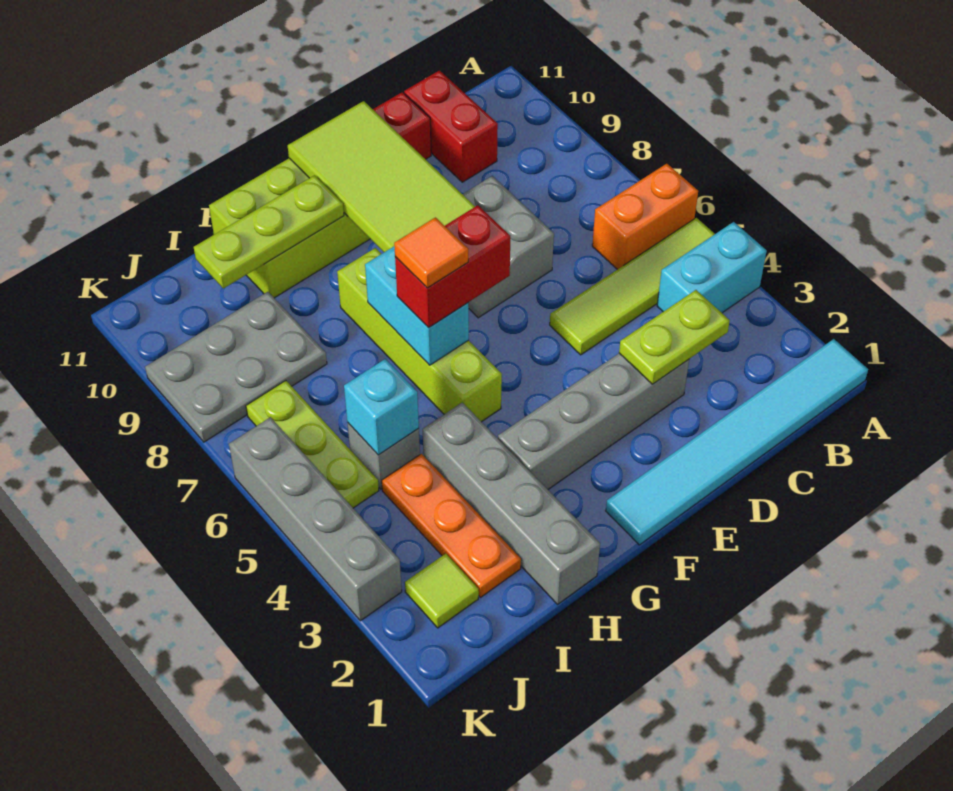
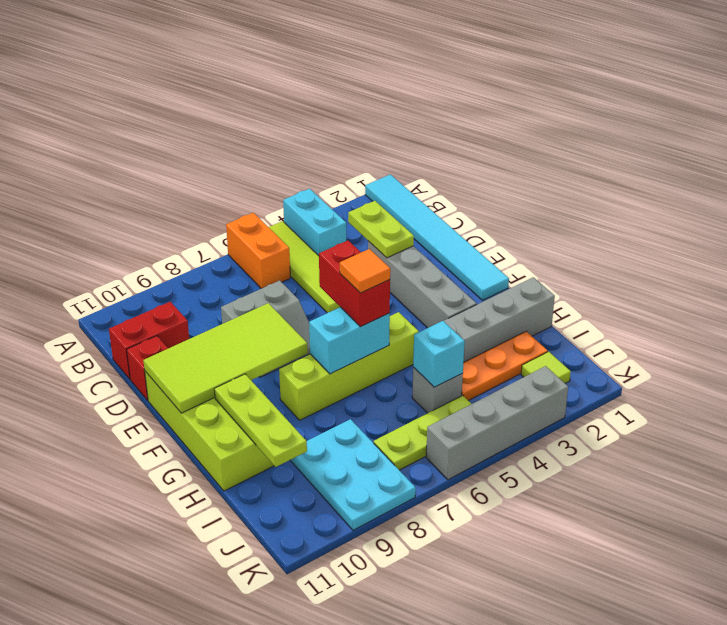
grey plate I8:K9 level 1 -> cyan plate I8:K9 level 1

